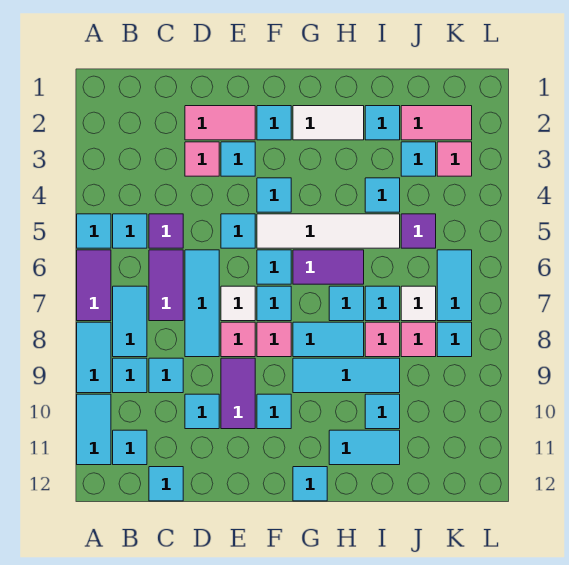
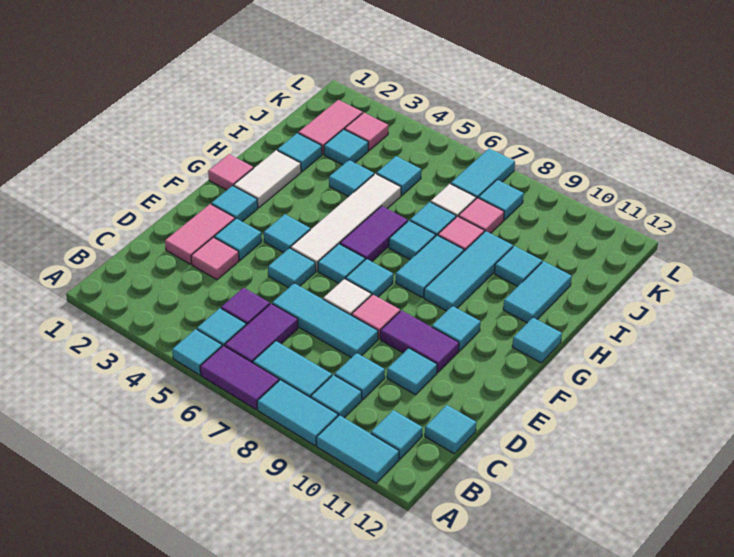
purple tile C6:C7 level 1 -> purple tile B6:C6 level 1
pink tile F8 level 1 -> pink tile G1 level 1
purple tile J5 level 1 -> cyan tile J5 level 1
cyan tile K6:K7 level 1 -> cyan tile K7:L7 level 1

